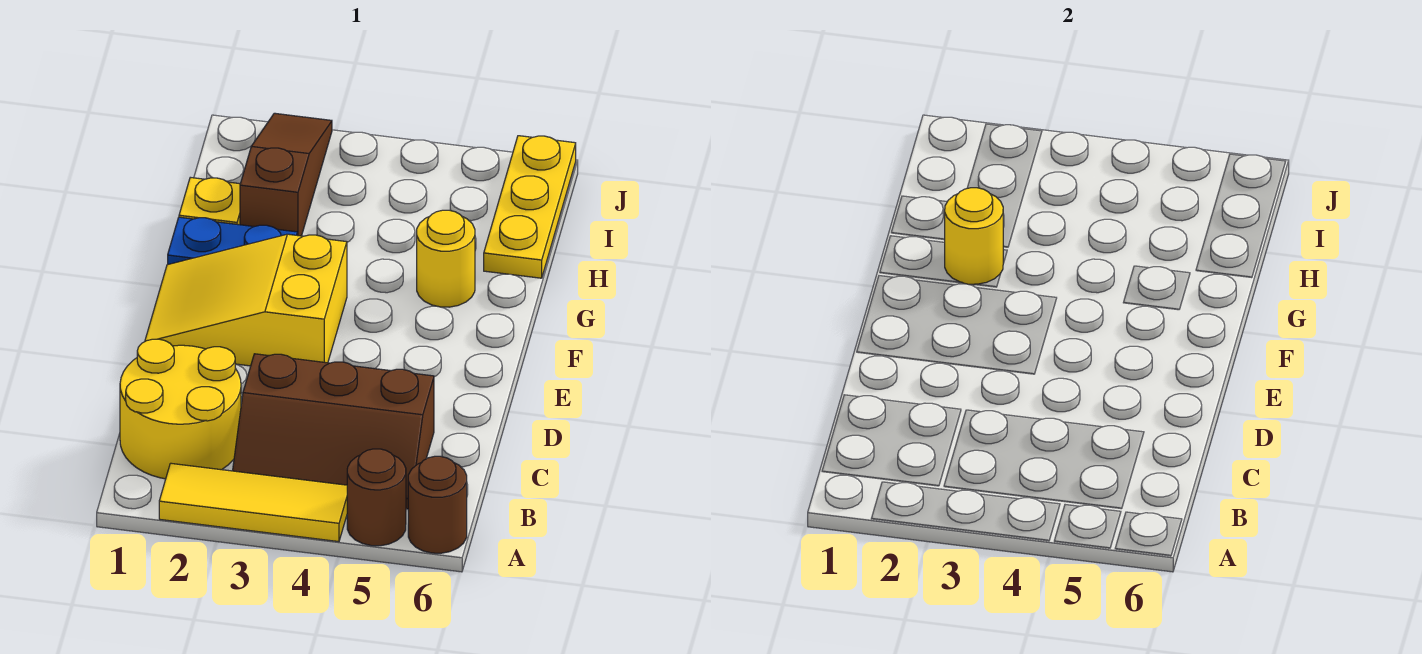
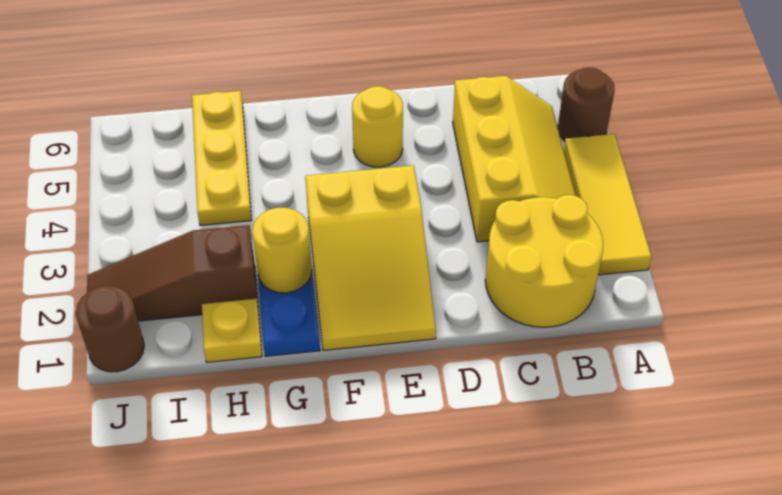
brown round brick A6 level 1 -> brown round brick J1 level 1
brown slope B3:C5 level 1 top C -> yellow slope B3:C5 level 1 top C
yellow round brick G5 level 1 -> yellow round brick E5 level 1
yellow plate H6:J6 level 1 -> yellow plate H4:H6 level 1

